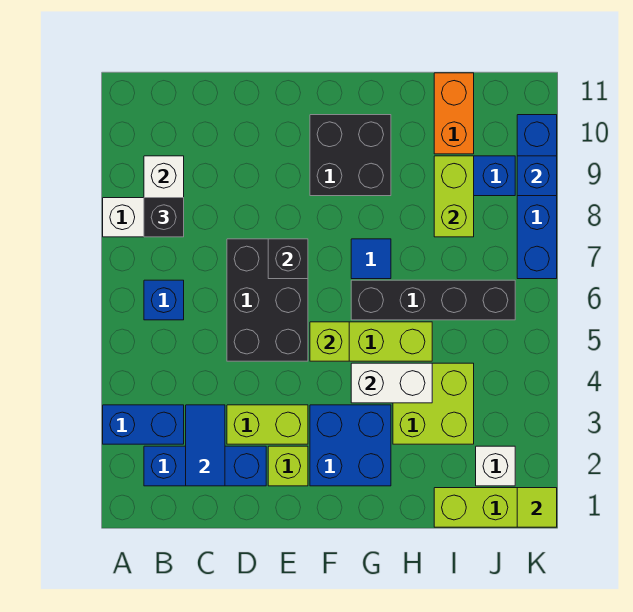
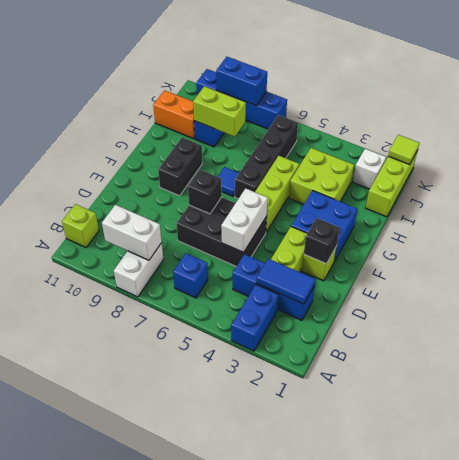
blue brick B2:D2 level 1 -> blue brick C2:C4 level 1
black brick B8 level 3 -> black brick E2 level 2
lime brick F5 level 2 -> lime brick B11 level 1
black brick F9:G10 level 1 -> black brick F9:G9 level 1
white brick G4:H4 level 2 -> white brick D5:E5 level 2
blue brick K9 level 2 -> blue brick K8:K9 level 2

